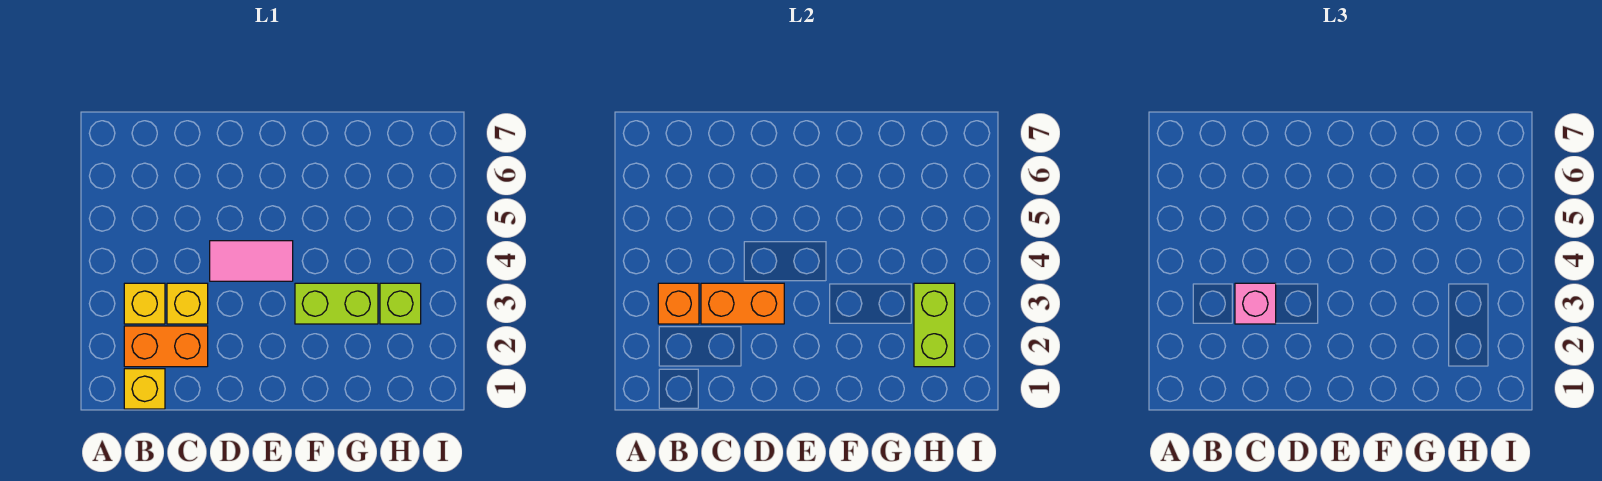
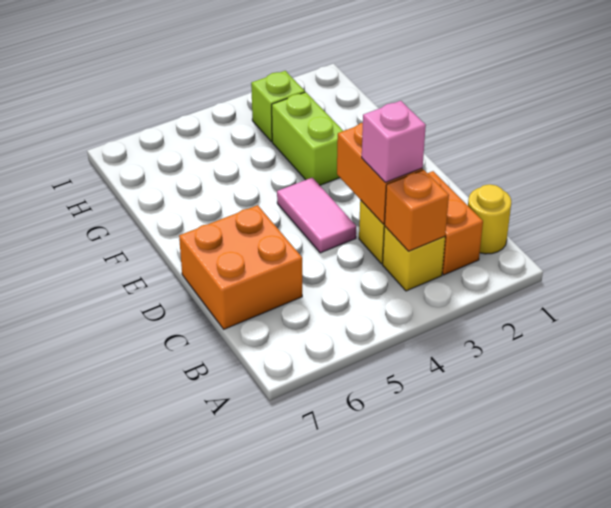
yellow brick B1 level 1 -> yellow round brick B1 level 1
none -> orange brick C6:D7 level 1
lime brick H2:H3 level 2 -> none

